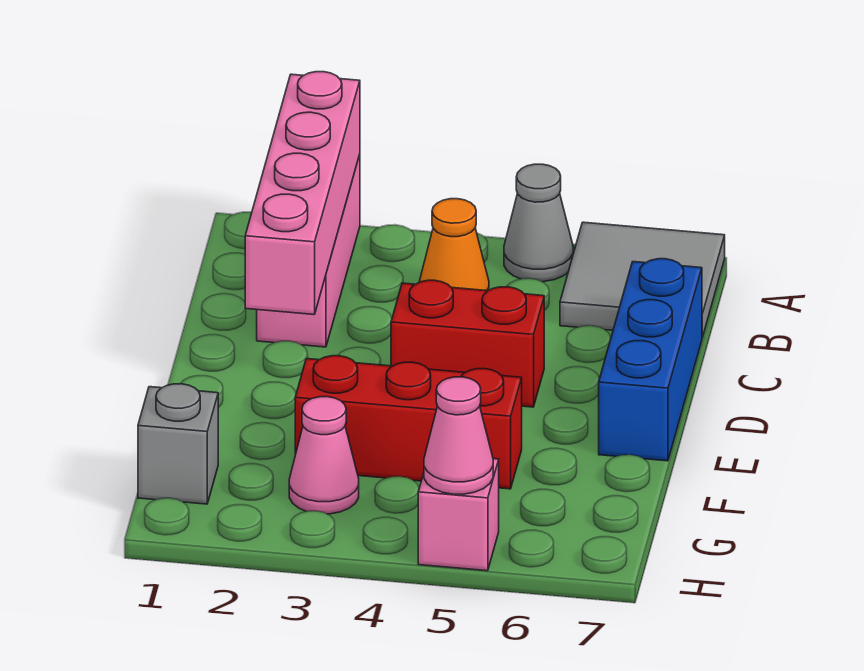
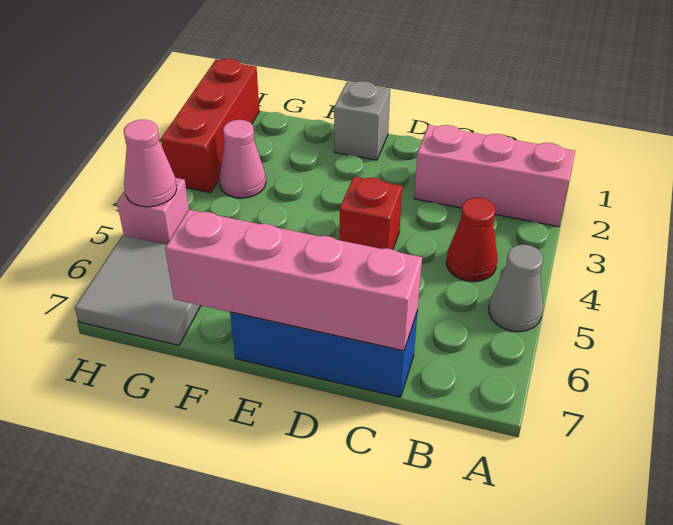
pink brick A2:D2 level 2 -> pink brick C7:F7 level 2
grey tile A6:B7 level 1 -> grey tile G6:H7 level 1
orange cone B4 level 1 -> red cone B4 level 1
red brick D4:D5 level 1 -> red brick D4 level 1
red brick F3:F5 level 1 -> red brick H1:H3 level 1
grey brick G1 level 1 -> grey brick E1 level 1

